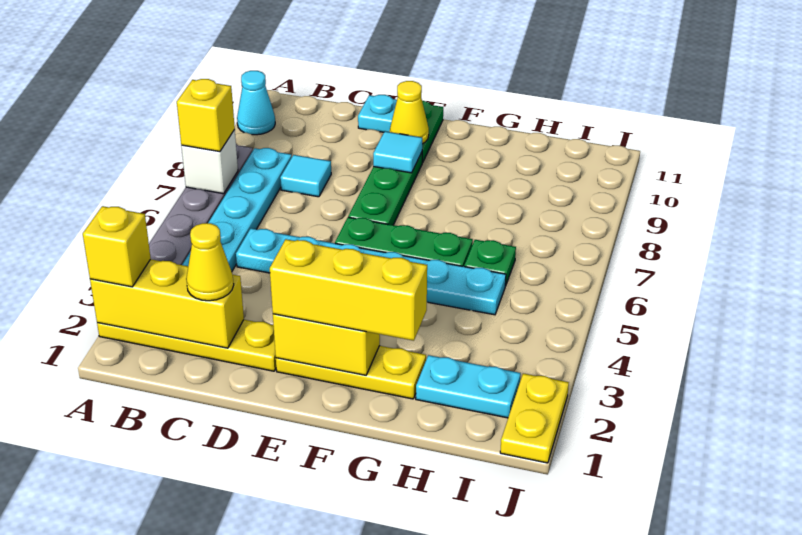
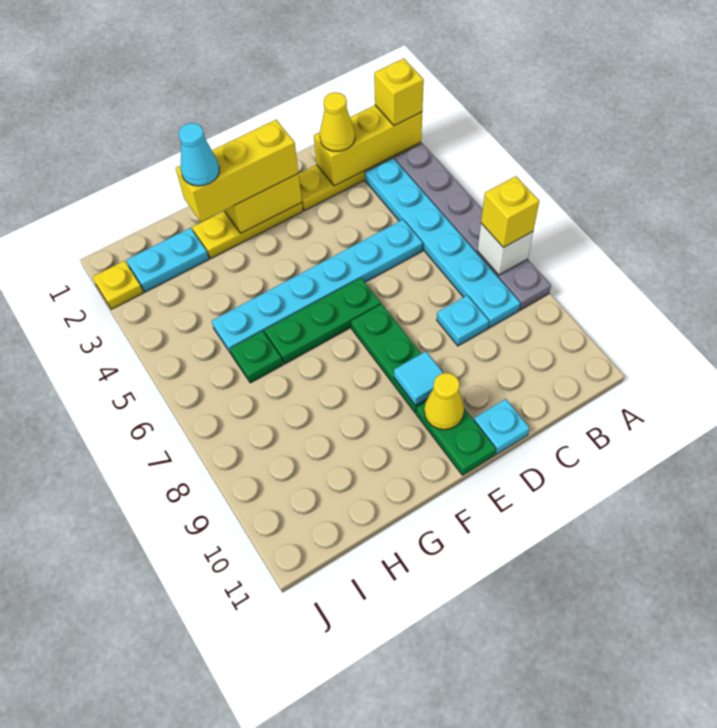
cyan cone A10 level 1 -> cyan cone G2 level 4
cyan tile C8 level 1 -> cyan plate C8 level 1
yellow plate J1:J2 level 1 -> yellow plate J2 level 1

